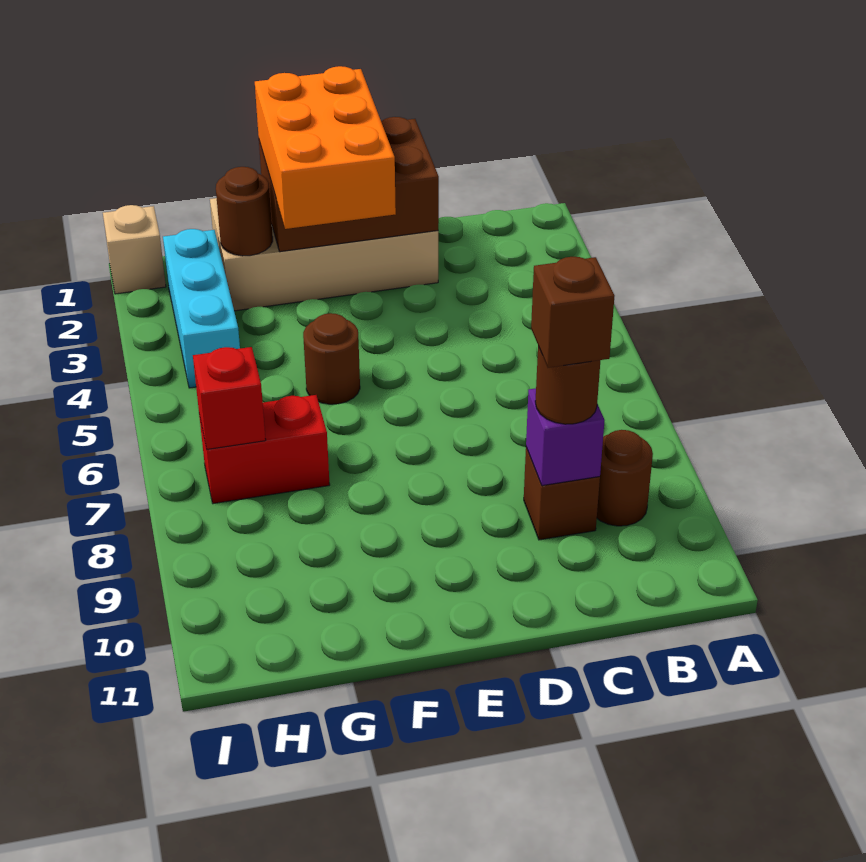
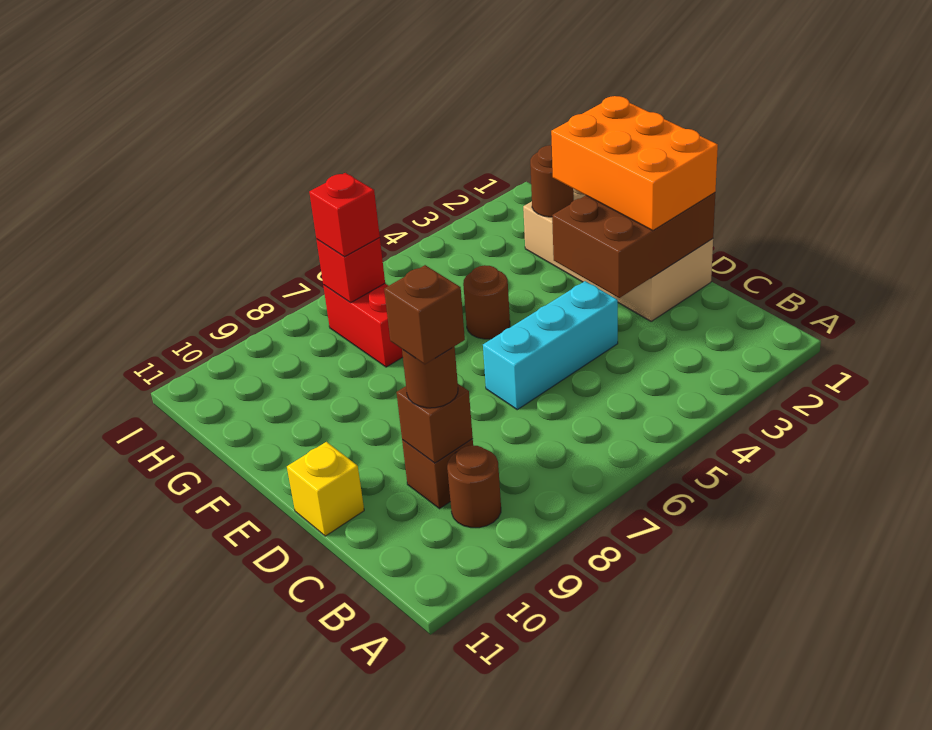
purple brick C9 level 2 -> brown brick C9 level 2
brown brick D1:F2 level 2 -> brown brick D1:E3 level 2
none -> yellow brick D11 level 1
orange brick E1:F3 level 3 -> orange brick D1:F2 level 3
cyan brick H2:H4 level 1 -> cyan brick D4:D6 level 1
none -> red brick H7 level 3
tan brick I1 level 1 -> none

